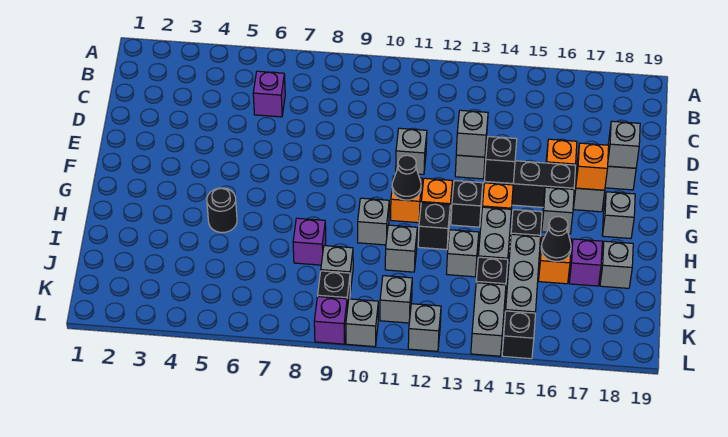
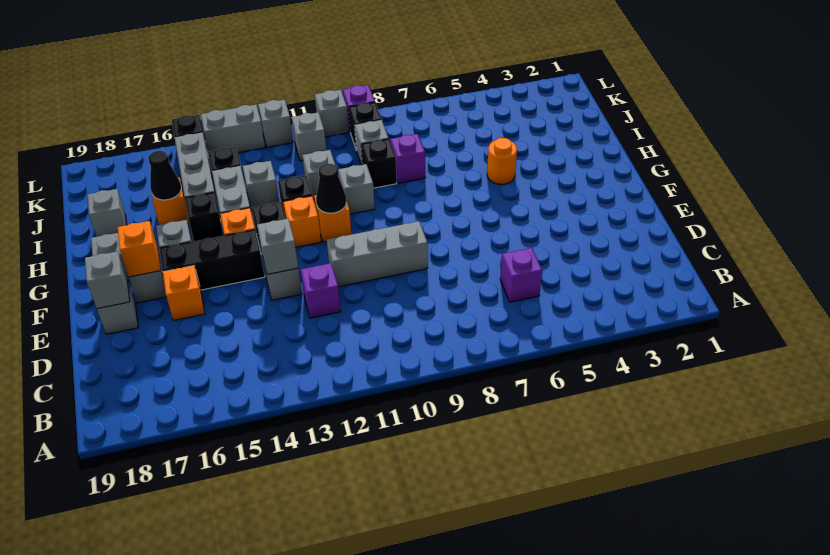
grey brick E11 level 1 -> grey brick E9:E11 level 1
black brick F14 level 2 -> black brick I9 level 1
black round brick H5 level 1 -> orange round brick H5 level 1
purple brick I17 level 1 -> purple brick D12 level 1
grey brick K14:L14 level 1 -> grey brick L13:L14 level 1

